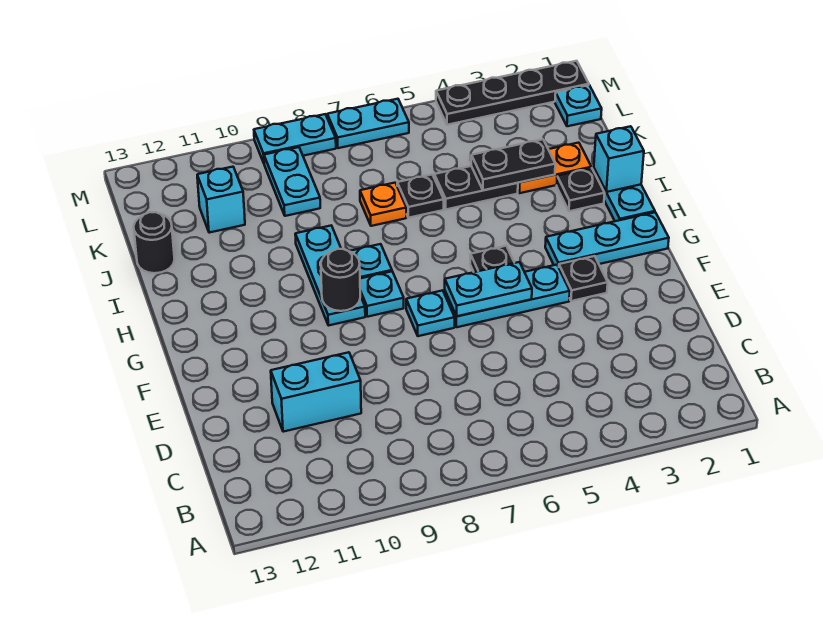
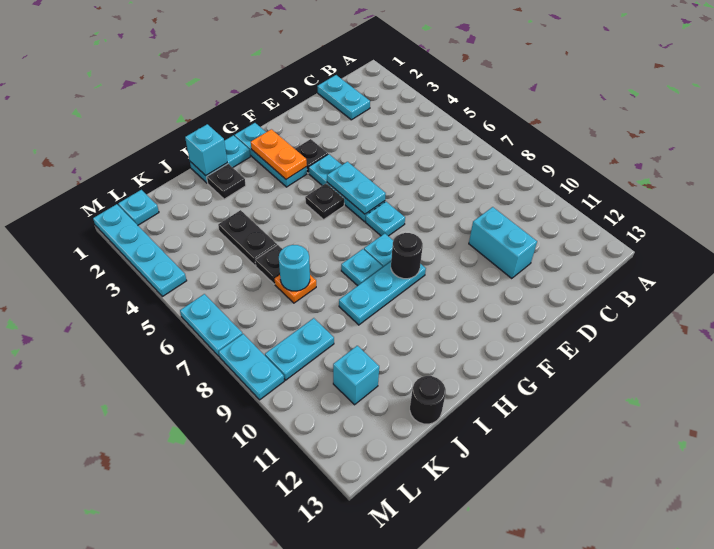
none -> cyan plate C1:C2 level 1
orange plate J2:J3 level 1 -> orange plate G2:G3 level 2
black plate J3:J4 level 2 -> none
none -> cyan round brick J7 level 2
black plate M1:M4 level 1 -> cyan plate M1:M4 level 1

